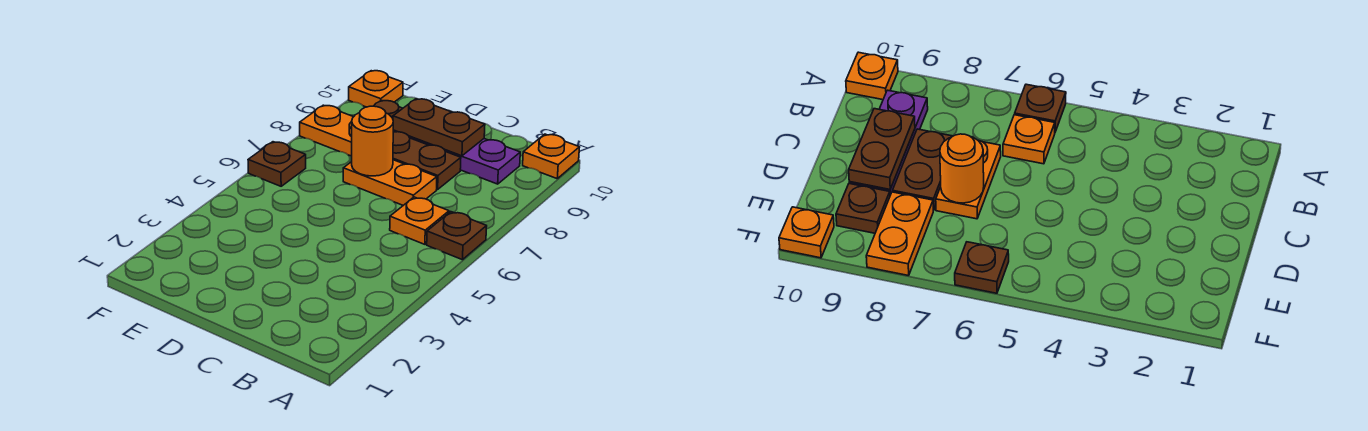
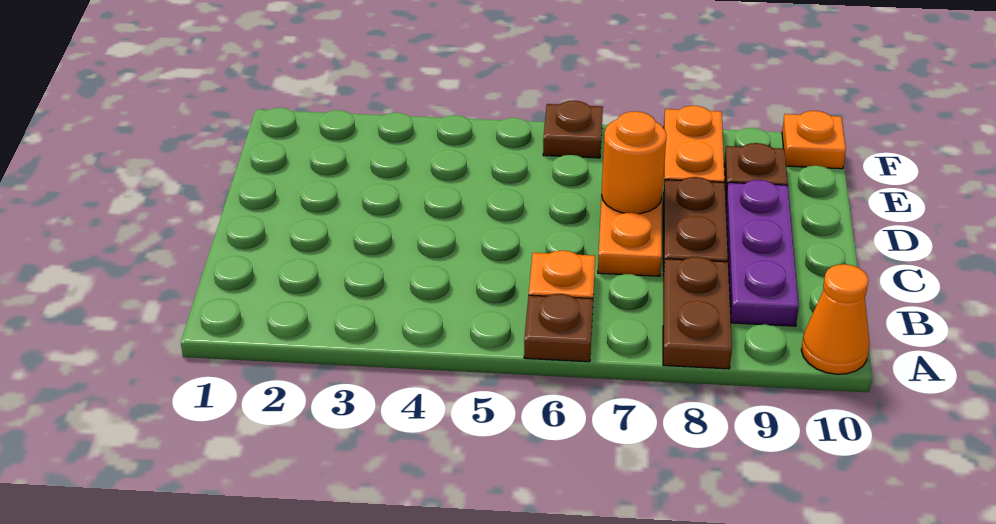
orange plate A10 level 1 -> orange cone A10 level 1
brown plate C9:D9 level 2 -> brown plate A8:B8 level 1

